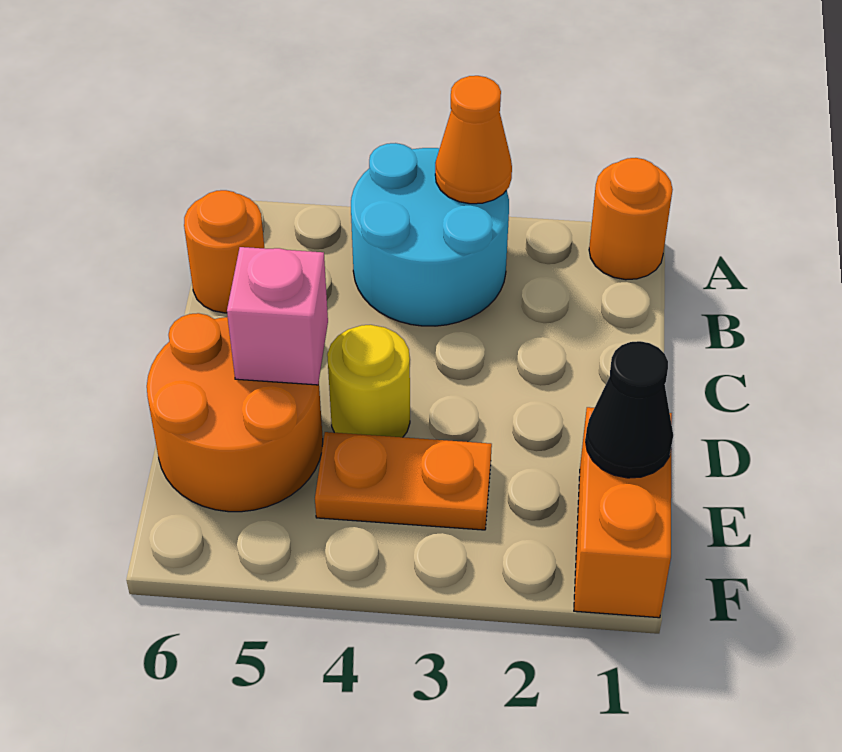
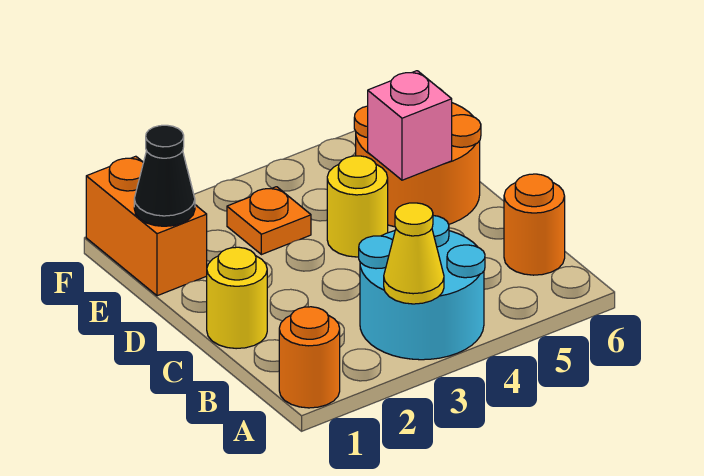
orange cone A3 level 2 -> yellow cone A3 level 2
none -> yellow round brick C1 level 1
orange plate E3:E4 level 1 -> orange plate E3 level 1

